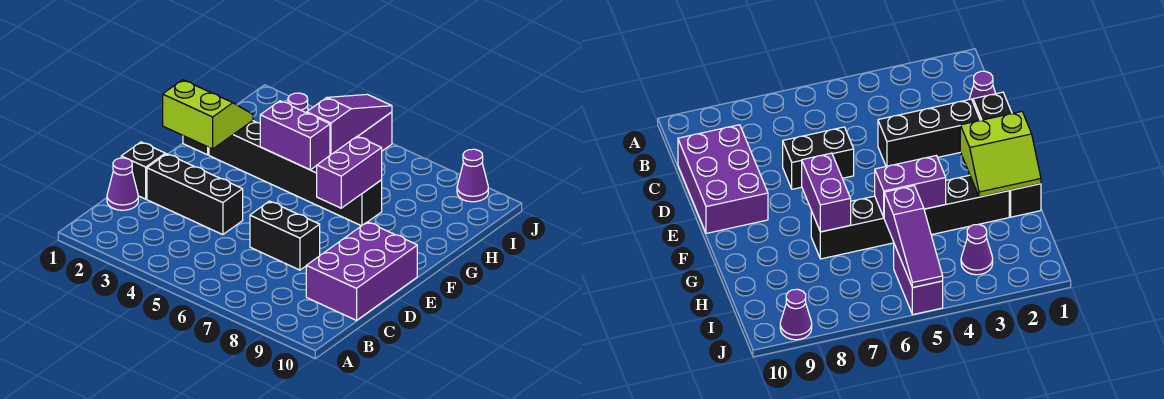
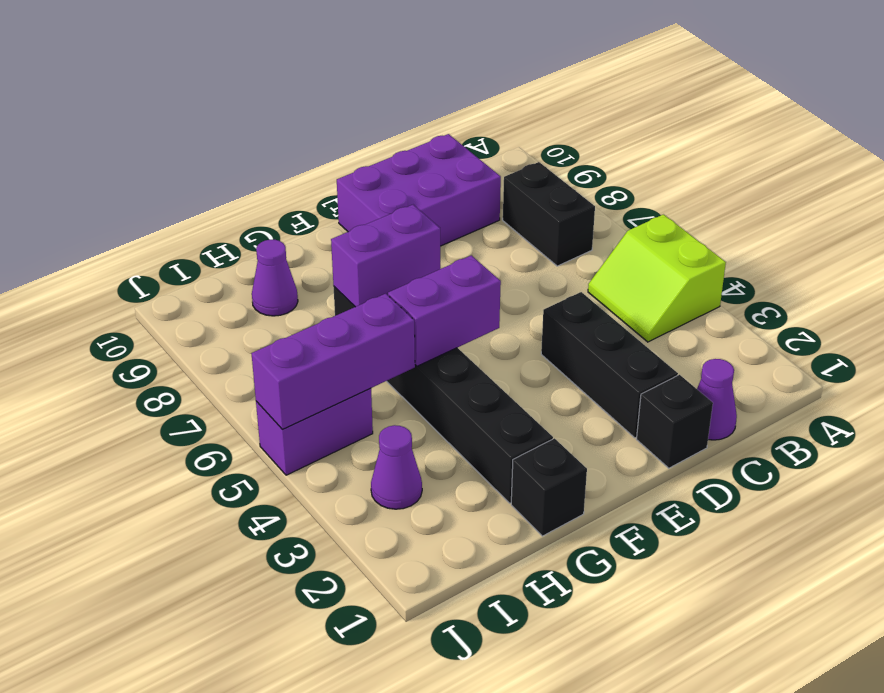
black brick D6:D7 level 1 -> black brick B7:B8 level 1
lime slope F1:G2 level 2 top F -> lime slope A4:B5 level 1 top A
purple brick G4:G5 level 2 -> purple brick F5:G5 level 2
purple slope H5:J5 level 2 top H -> purple brick H5:J5 level 2
purple cone J9 level 1 -> purple cone H9 level 1

